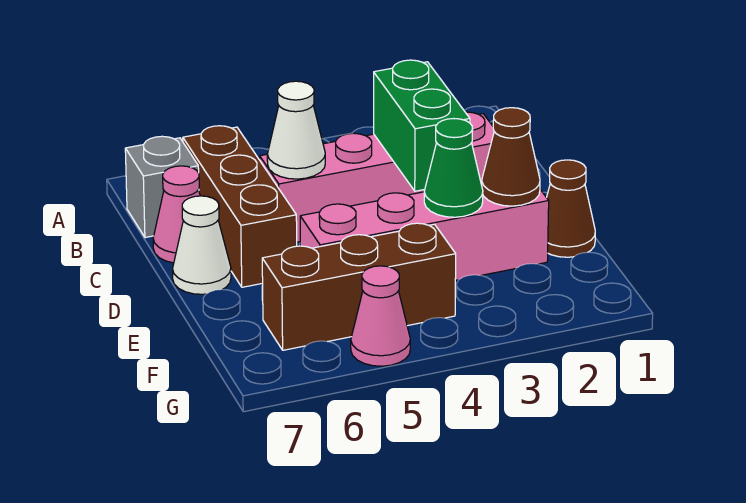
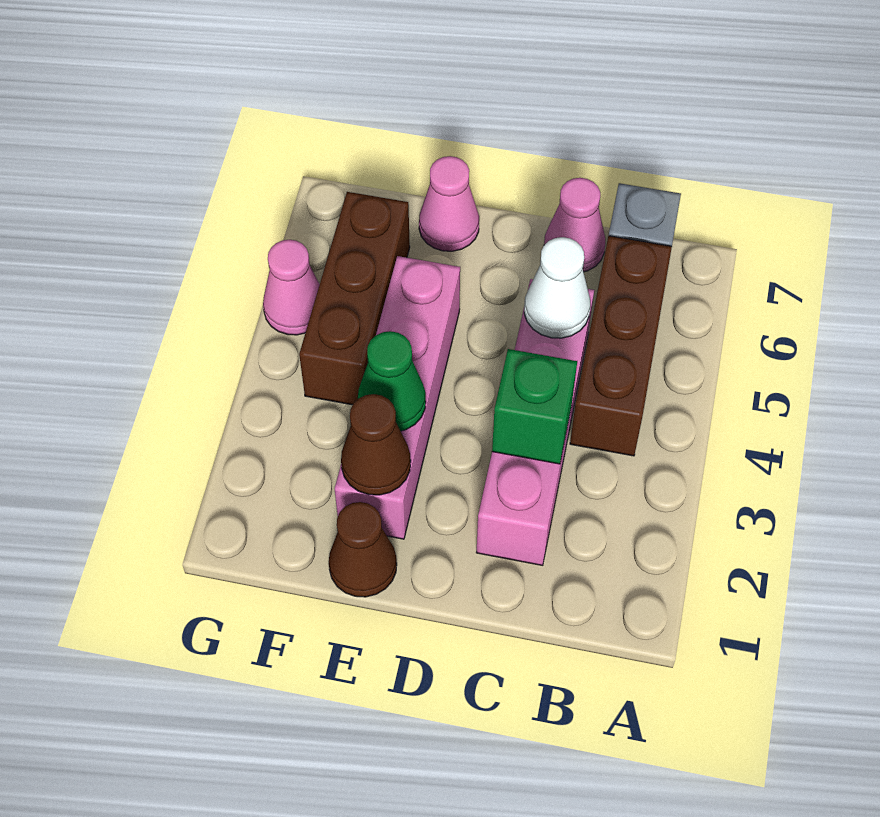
brown brick B6:D6 level 1 -> brown brick B4:B6 level 1
green brick C3:D3 level 2 -> green brick C3 level 2
white cone D7 level 1 -> none
none -> pink cone E7 level 1

